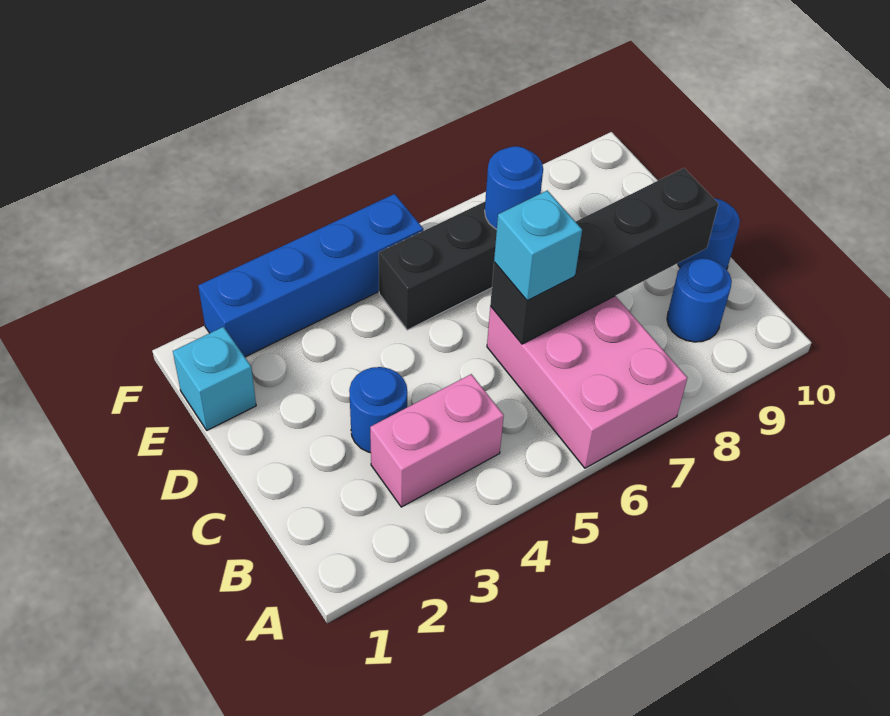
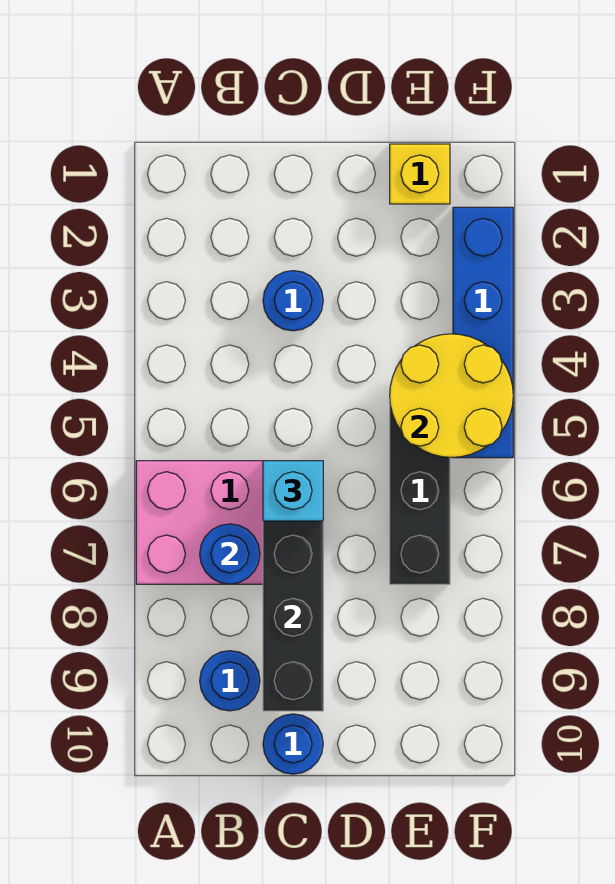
pink brick B3:B4 level 1 -> none
cyan brick E1 level 1 -> yellow brick E1 level 1
none -> yellow round brick E4:F5 level 2
blue round brick E7 level 2 -> blue round brick B7 level 2

